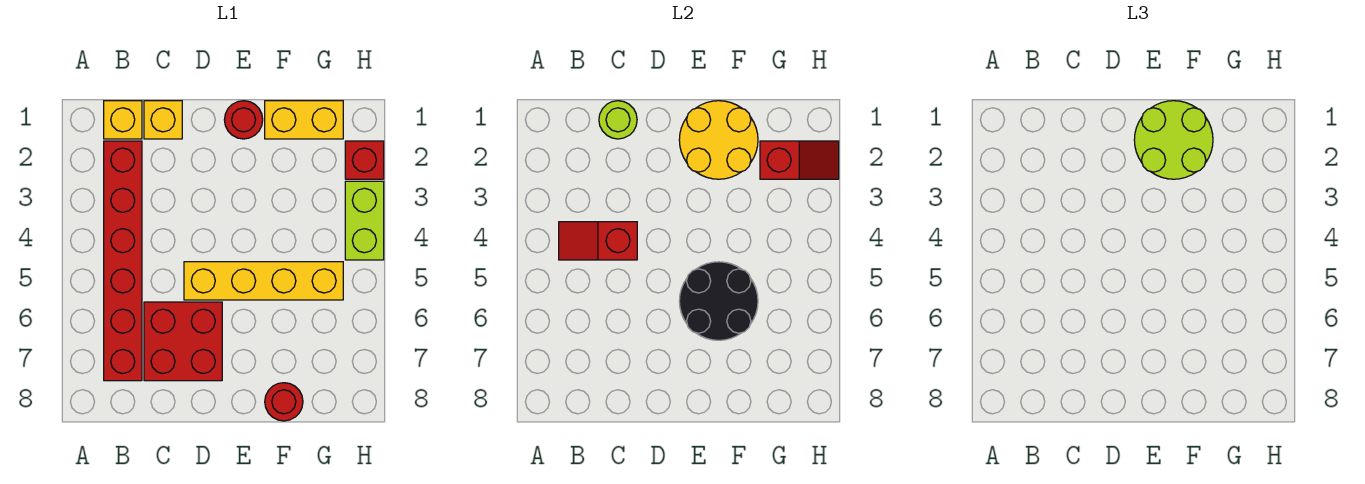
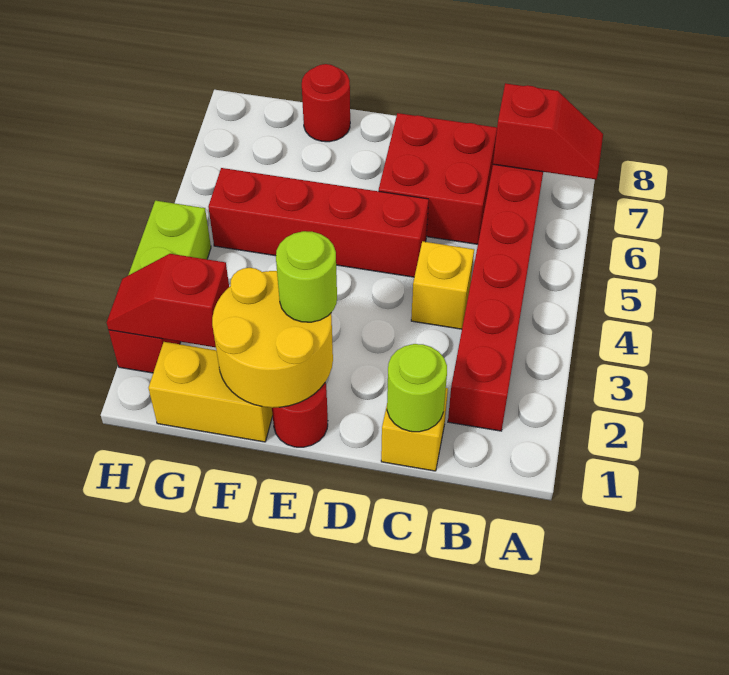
yellow brick B1 level 1 -> yellow brick C4 level 1
red slope B4:C4 level 2 top C -> red slope A7:B7 level 2 top B
yellow brick D5:G5 level 1 -> red brick D5:G5 level 1
lime round brick E1:F2 level 3 -> lime round brick E2 level 3
black round brick E5:F6 level 2 -> none

